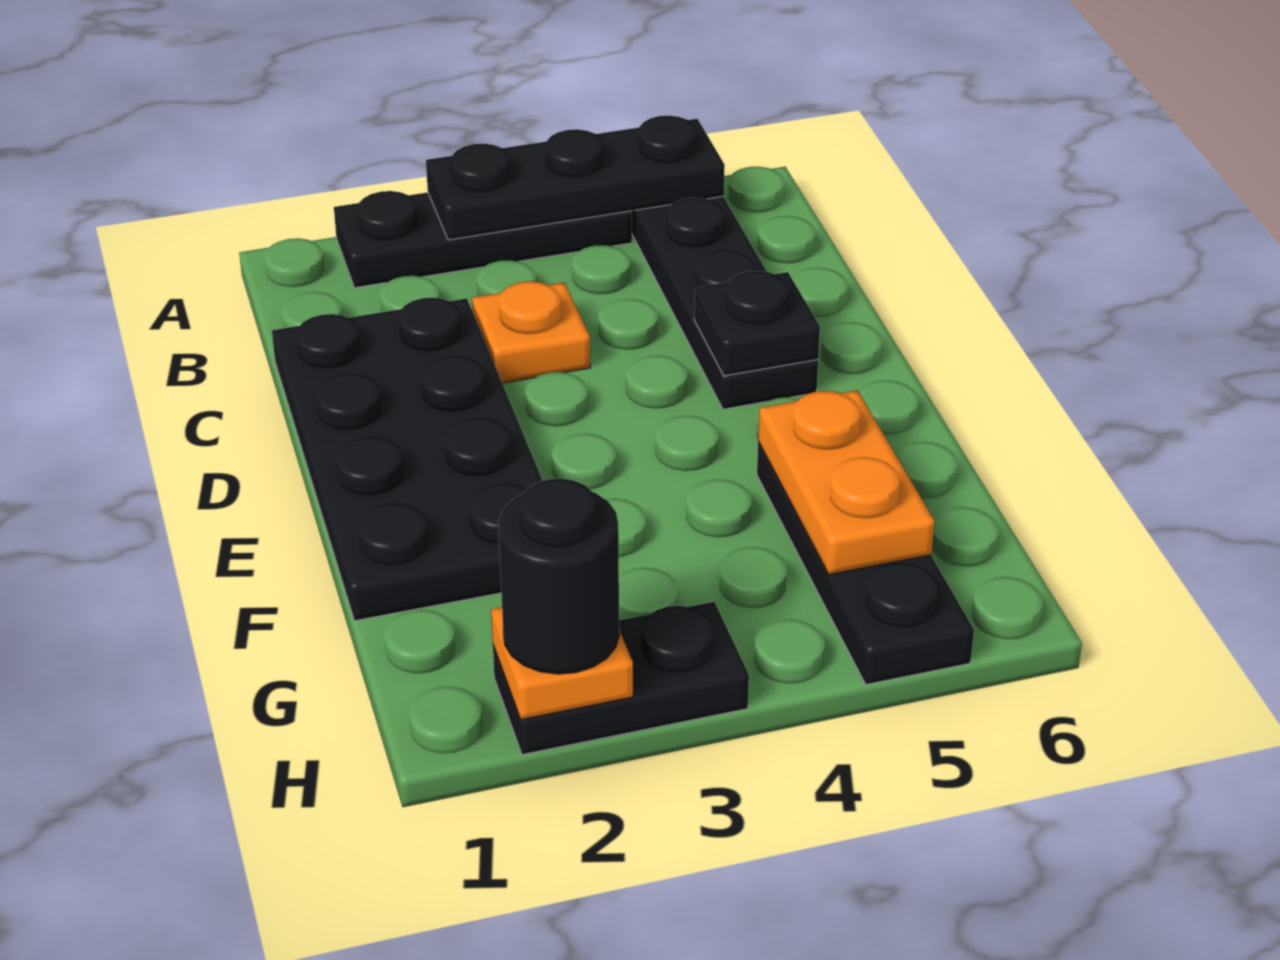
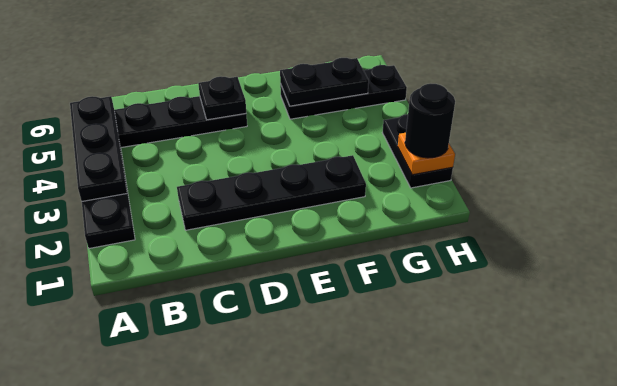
black plate C1:F2 level 1 -> black plate C2:F2 level 1
orange plate C3 level 1 -> none
orange plate F5:G5 level 2 -> black plate F5:G5 level 2

